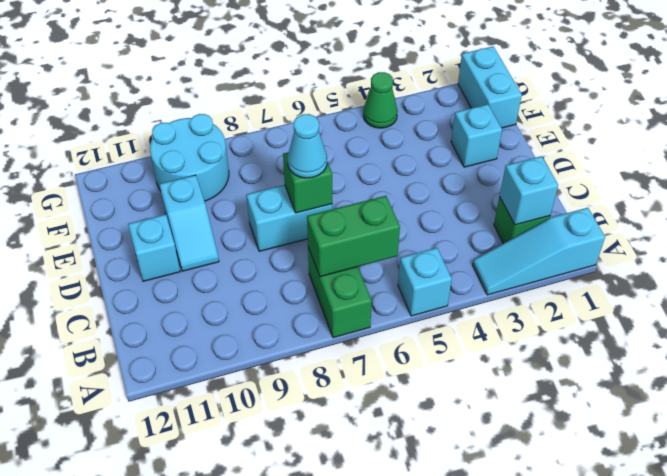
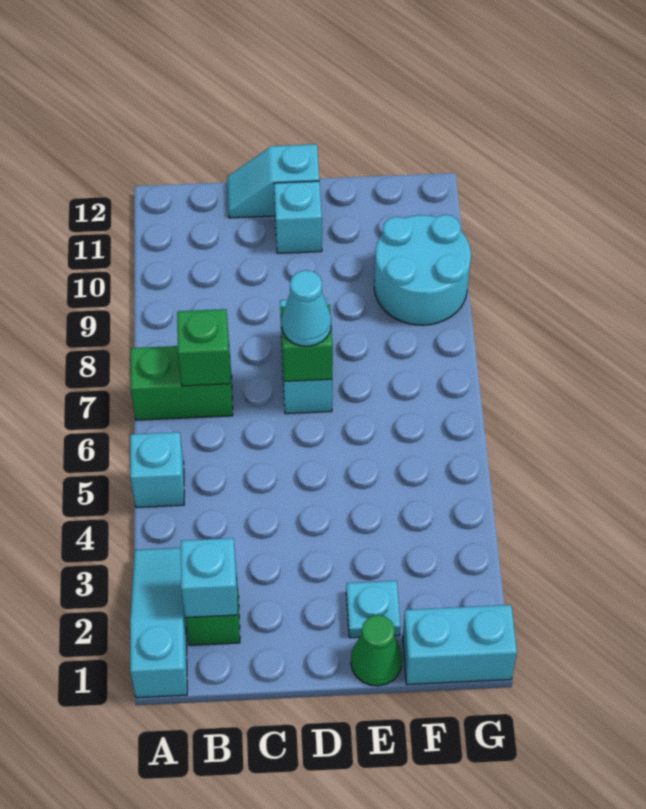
green brick B6:B7 level 2 -> green brick B7 level 2
cyan slope D10:E10 level 1 top E -> cyan slope C12:D12 level 1 top D
cyan brick E2 level 1 -> cyan plate E2 level 1
green cone G4 level 1 -> green cone E1 level 1

